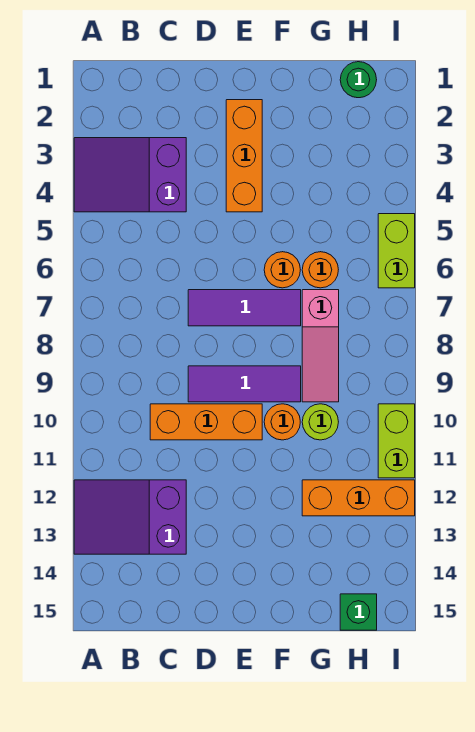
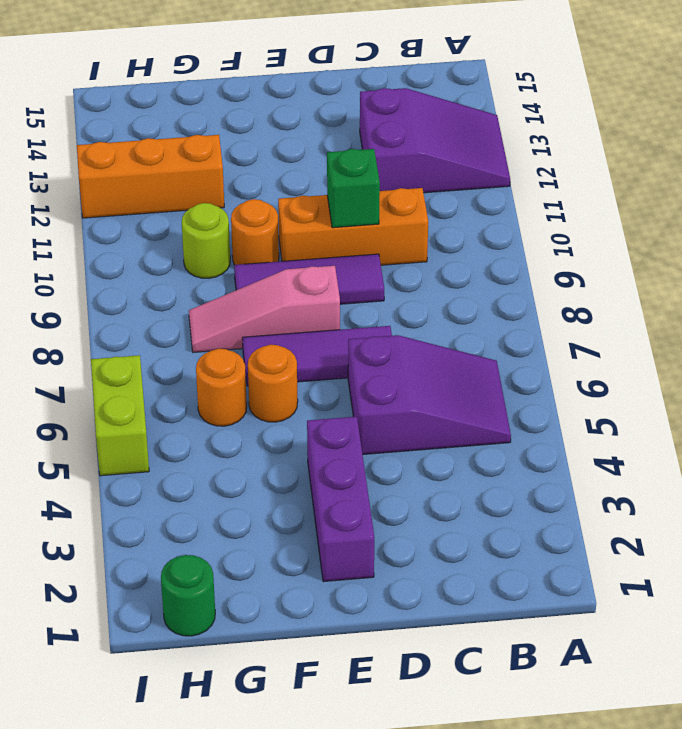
purple slope A3:C4 level 1 top C -> purple slope B5:D6 level 1 top D
orange brick E2:E4 level 1 -> purple brick E2:E4 level 1
pink slope G7:G9 level 1 top 7 -> pink slope E8:G8 level 1 top E
green brick H15 level 1 -> green brick D10 level 2
lime brick I10:I11 level 1 -> none

